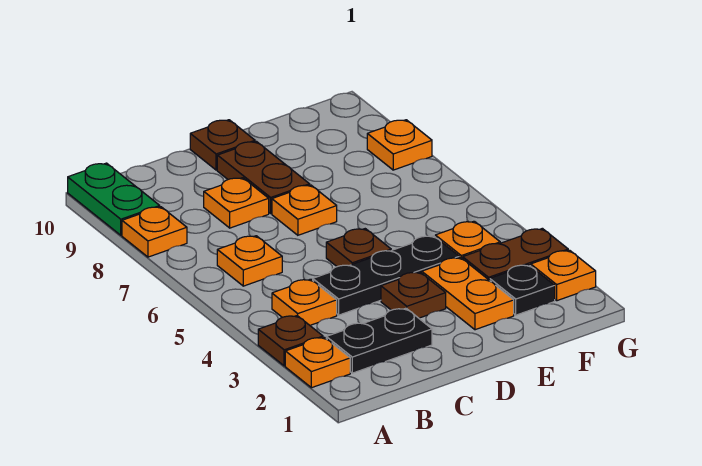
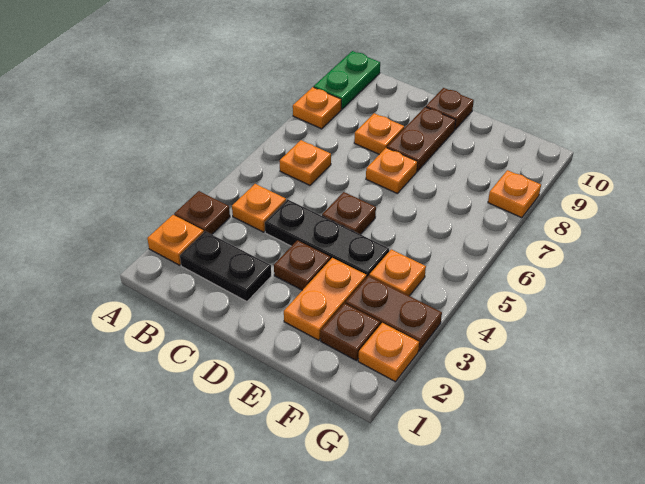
black plate F2 level 1 -> brown plate F2 level 1

